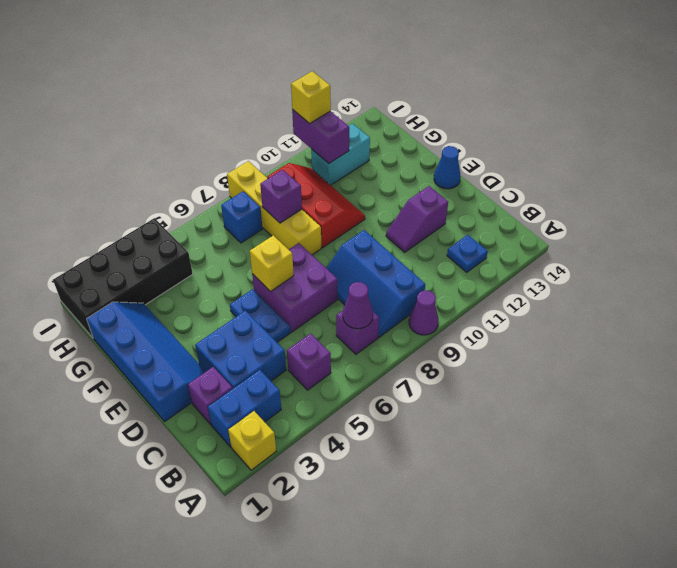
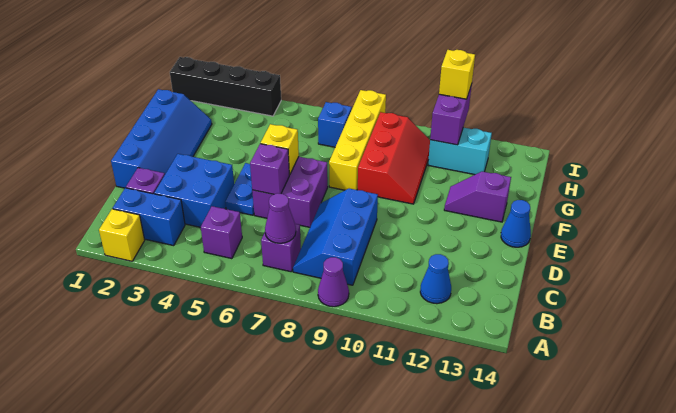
blue plate B12 level 1 -> blue cone B12 level 1
purple slope D11:D12 level 1 top 12 -> purple slope F12:F13 level 1 top 13
purple brick G8 level 2 -> purple brick D6 level 2
black brick H1:I4 level 1 -> black brick I1:I4 level 1

